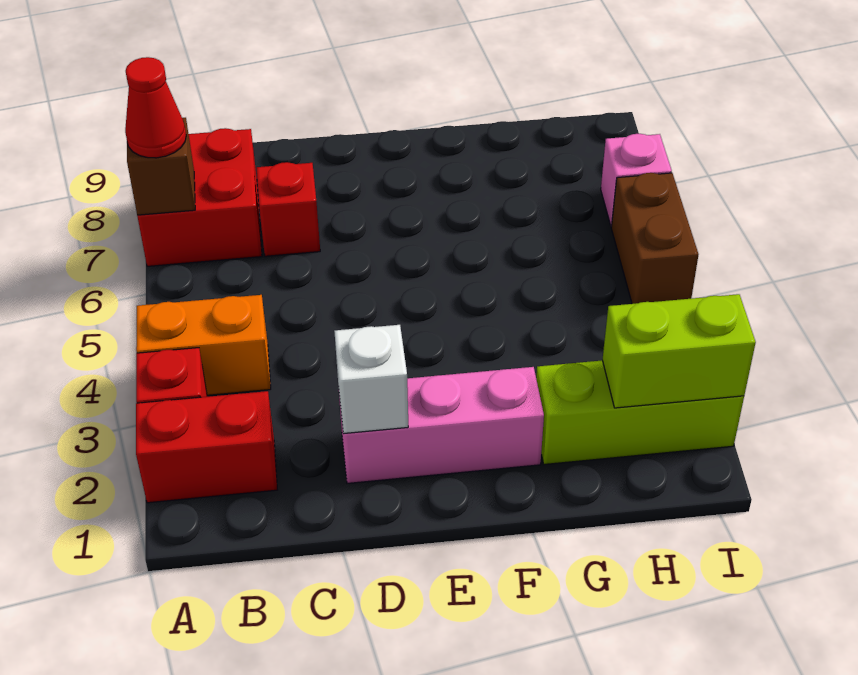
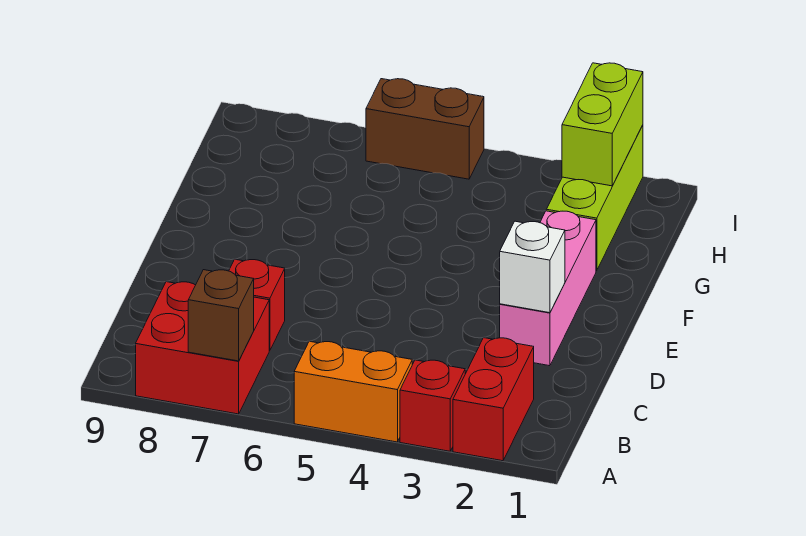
orange brick A4:B4 level 1 -> orange brick A4:A5 level 1
red cone A7 level 3 -> none
pink brick I7 level 1 -> none

